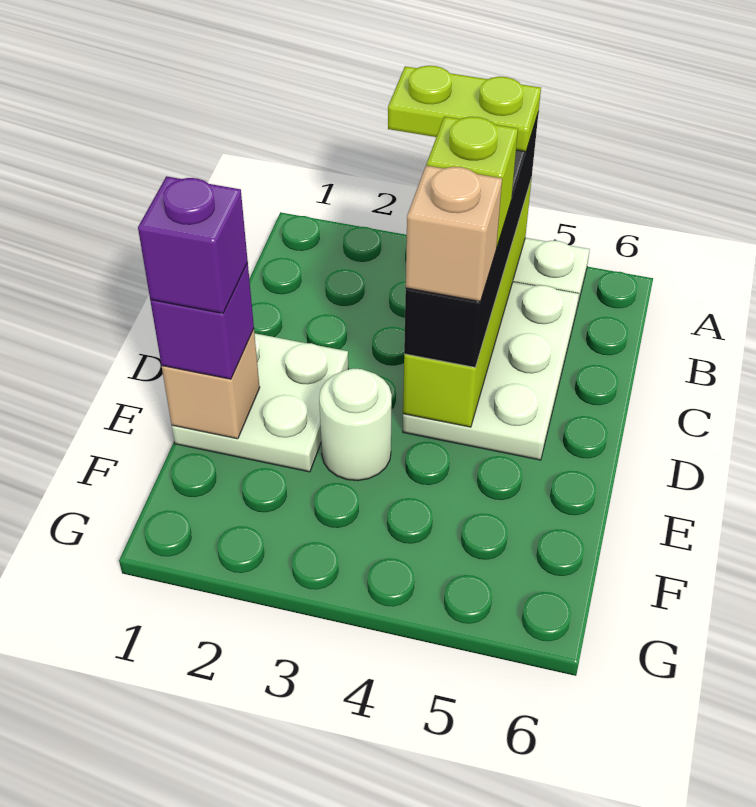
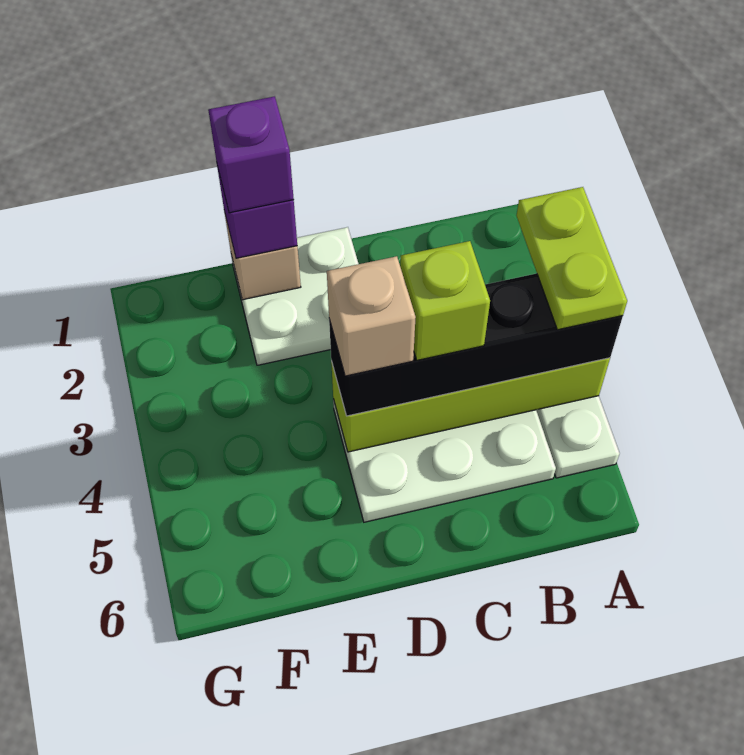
white round brick E3 level 1 -> none

